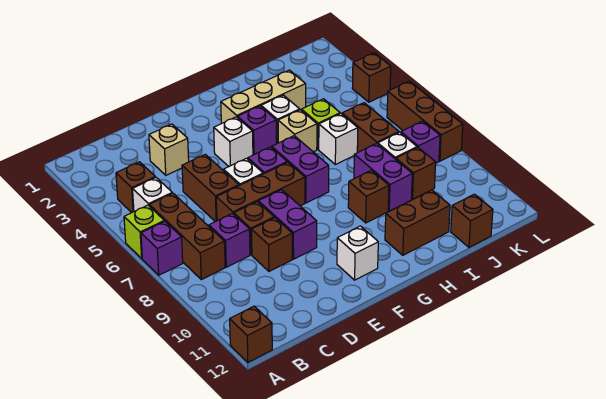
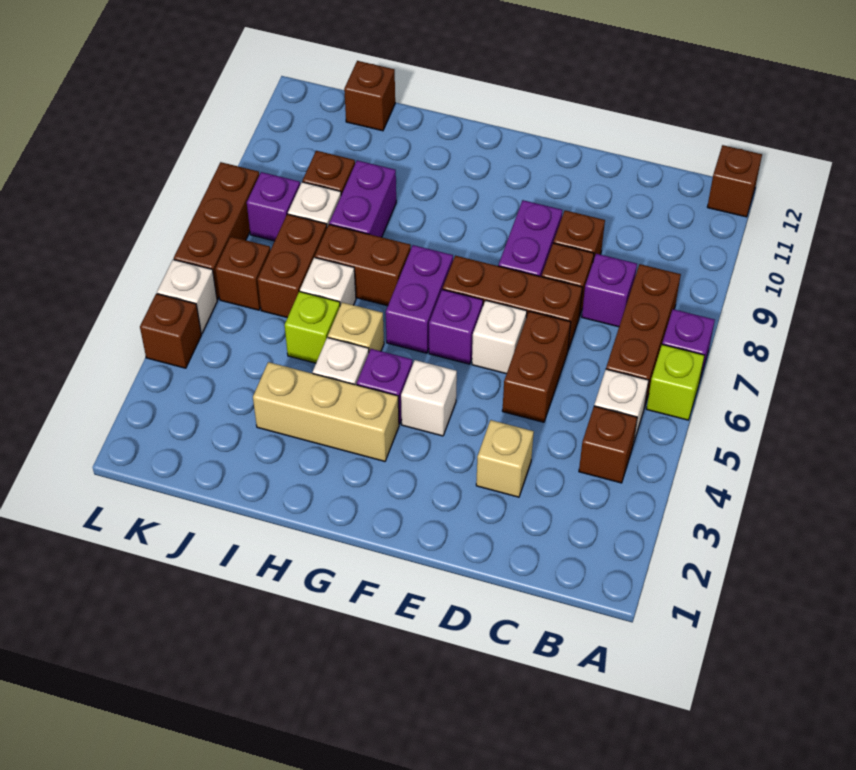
white brick F11 level 1 -> white brick L5 level 1
brown brick H9 level 1 -> brown brick K6 level 1
brown brick H11:I11 level 1 -> brown brick H7:I7 level 1

